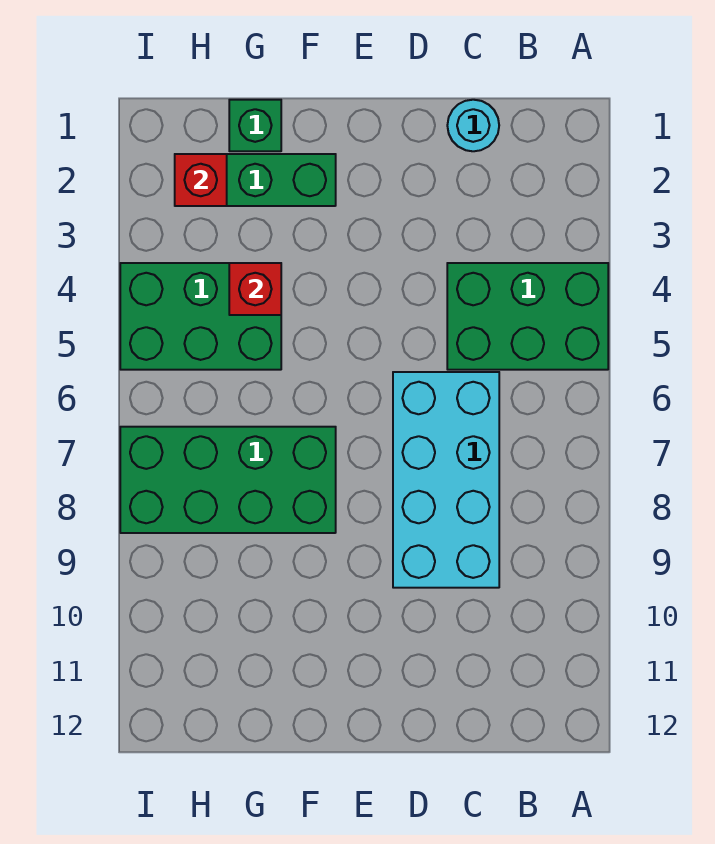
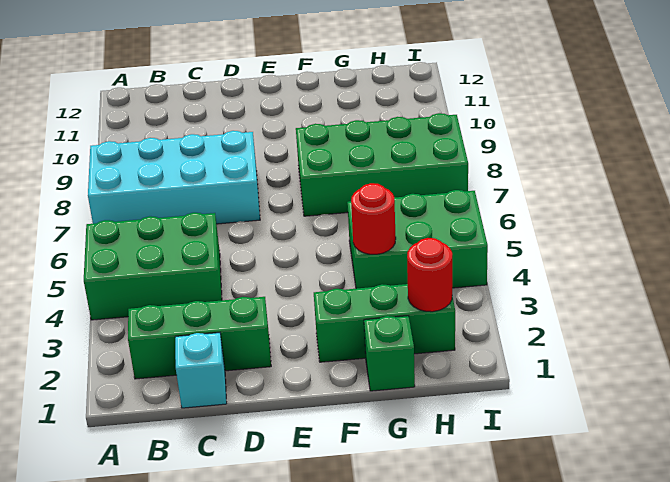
none -> green brick B2:D2 level 1
cyan round brick C1 level 1 -> cyan brick C1 level 1
cyan brick C6:D9 level 1 -> cyan brick A7:D8 level 1
red brick G4 level 2 -> red round brick G4 level 2
red brick H2 level 2 -> red round brick H2 level 2

